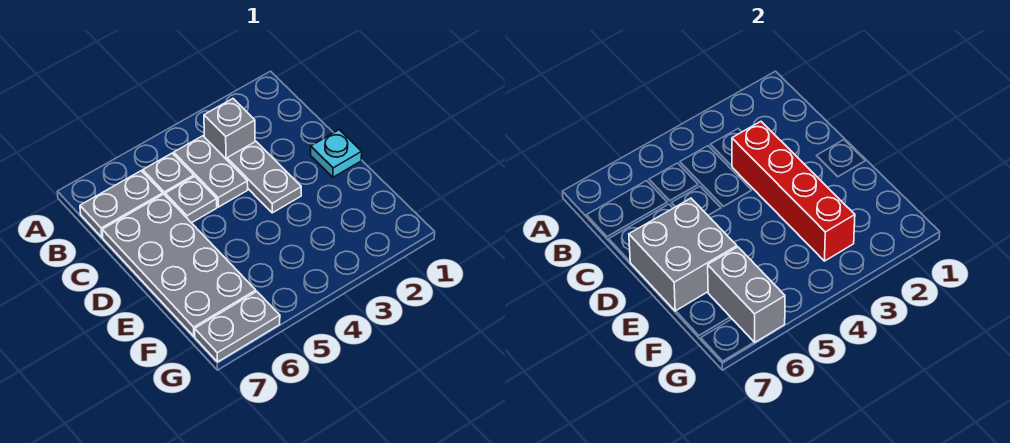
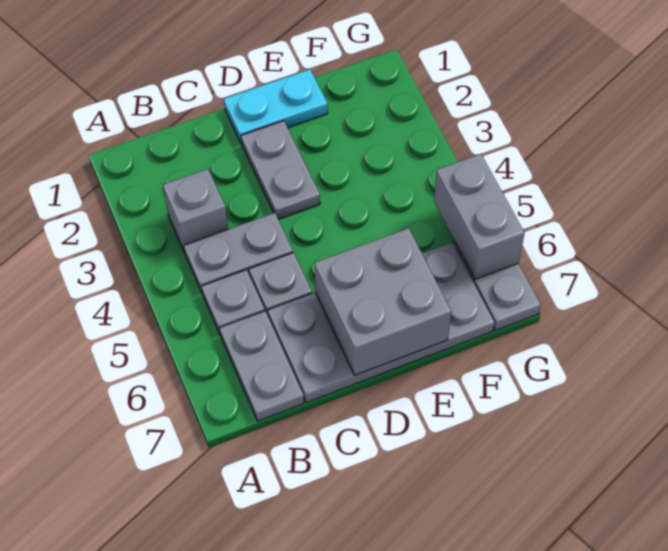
grey plate C3:D3 level 1 -> grey plate D2:D3 level 1
red brick C3:F3 level 2 -> none
cyan plate D1 level 1 -> cyan plate D1:E1 level 1
grey brick F6:G6 level 2 -> grey brick G5:G6 level 2

